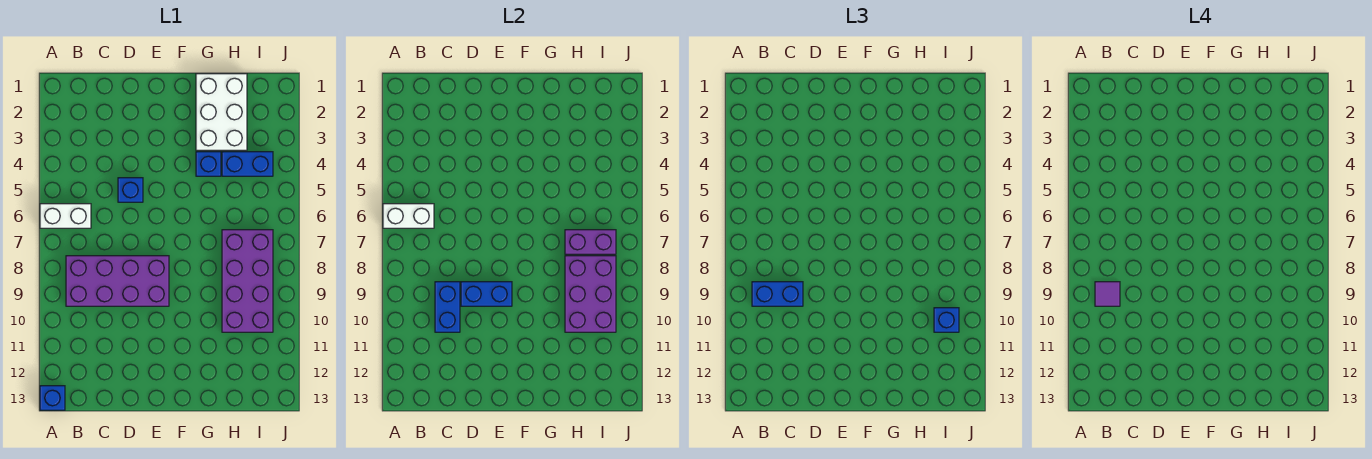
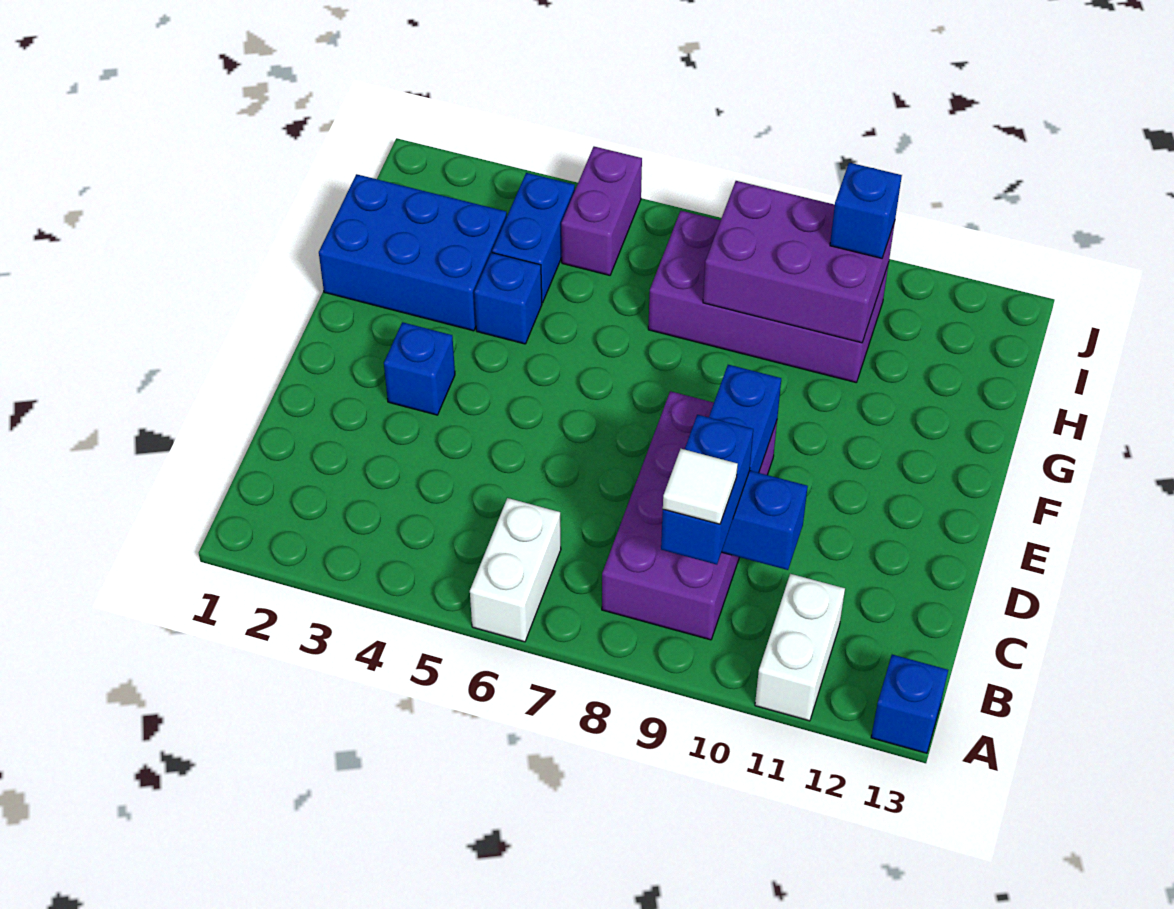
white brick A6:B6 level 2 -> white brick A11:B11 level 1
purple tile B9 level 4 -> white tile B9 level 4
blue brick D5 level 1 -> blue brick E3 level 1
white brick G1:H3 level 1 -> blue brick G1:H3 level 1
purple brick H7:I7 level 2 -> purple brick I5:J5 level 1

